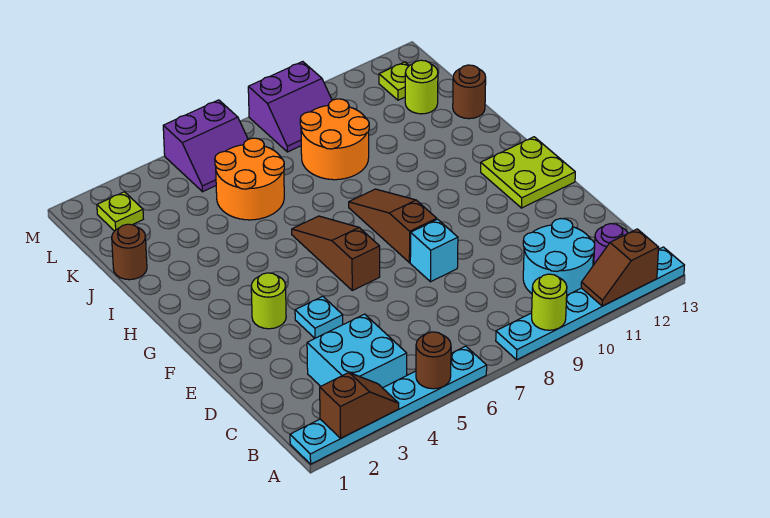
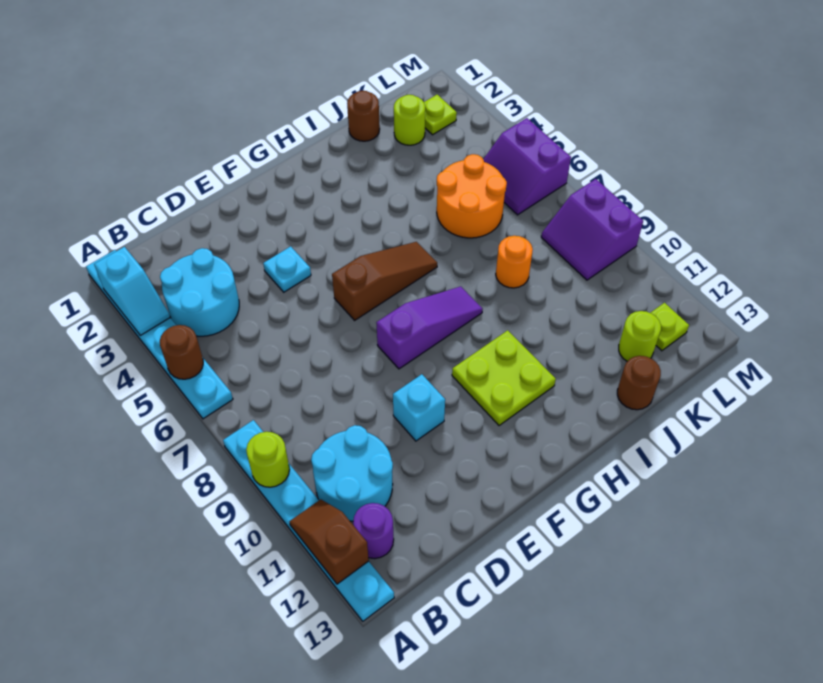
brown slope A2:A3 level 2 top 2 -> cyan slope A2:A3 level 2 top 2
cyan brick B3:C4 level 1 -> cyan round brick B3:C4 level 1
cyan brick E8 level 1 -> cyan brick E10 level 1
lime round brick F3 level 1 -> lime round brick K2 level 1
brown slope F8:H8 level 1 top F -> purple slope F8:H8 level 1 top F
lime plate F12:G13 level 1 -> lime plate G10:H11 level 1
orange round brick J8:K9 level 1 -> orange round brick J8 level 1

